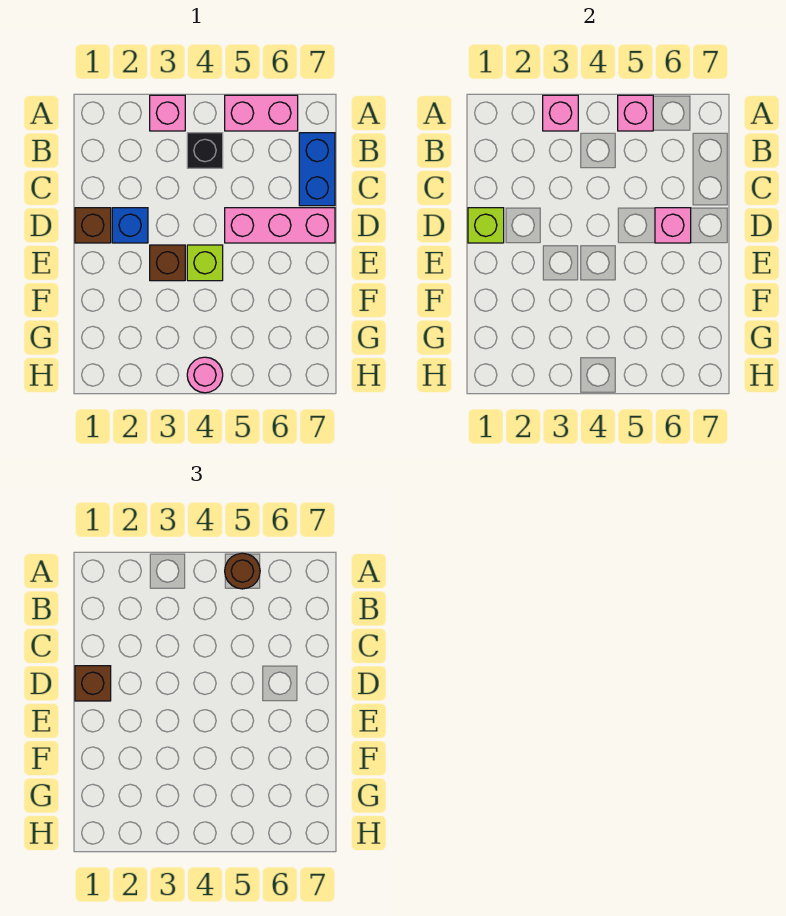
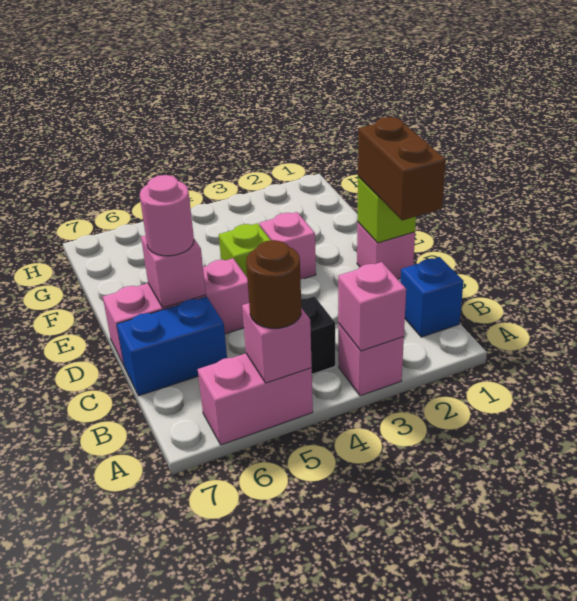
blue brick B7:C7 level 1 -> blue brick C6:C7 level 1
brown brick D1 level 1 -> pink brick D1 level 1
brown brick D1 level 3 -> brown brick C1:D1 level 3
blue brick D2 level 1 -> blue brick B1 level 1
brown brick E3 level 1 -> pink brick E3 level 1
pink round brick H4 level 1 -> pink round brick D6 level 3

